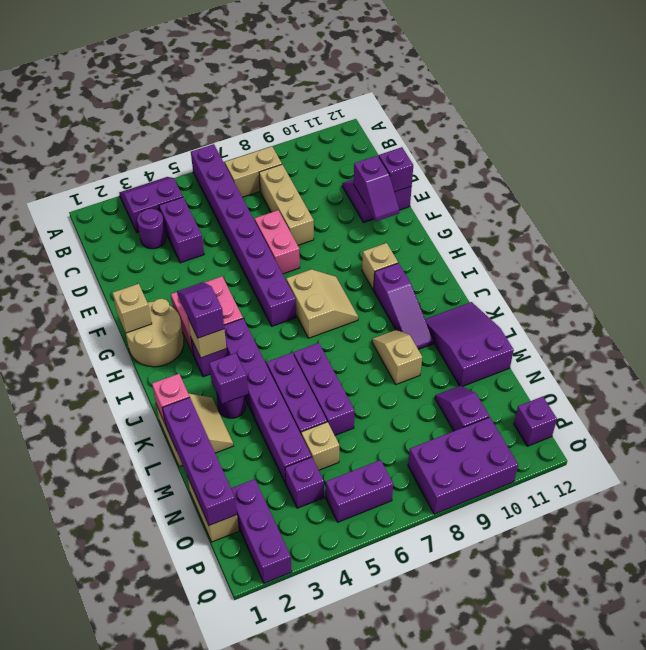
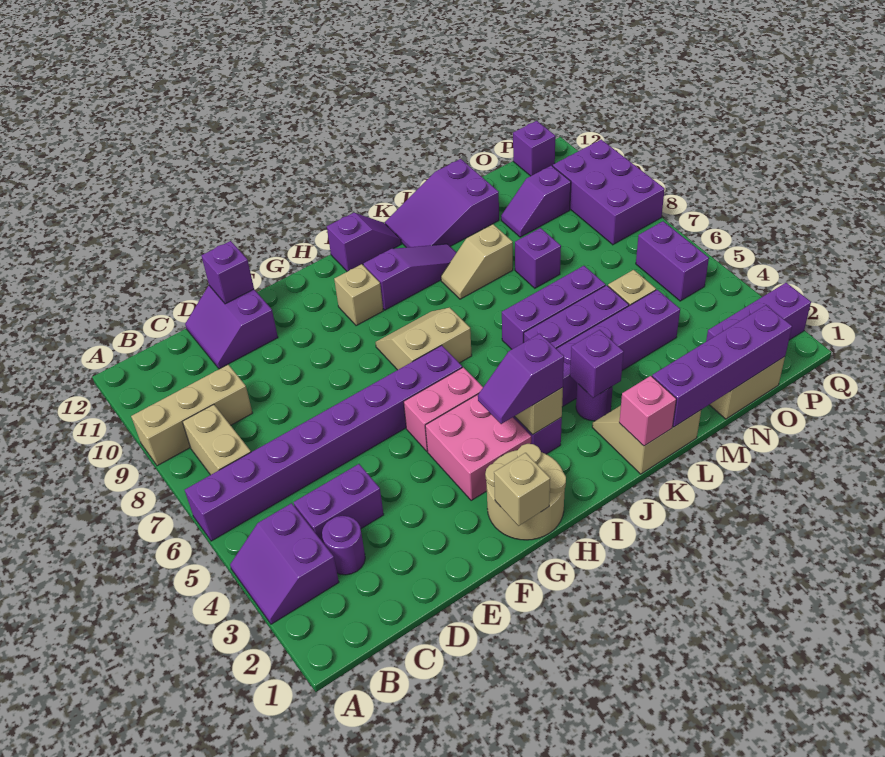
tan brick C8:E8 level 1 -> tan brick A9:C9 level 1
pink brick E7:F7 level 1 -> pink brick G5:H5 level 1
purple slope E11:F11 level 2 top E -> purple slope I12:J12 level 1 top I
purple brick O4 level 1 -> purple brick M8 level 1

